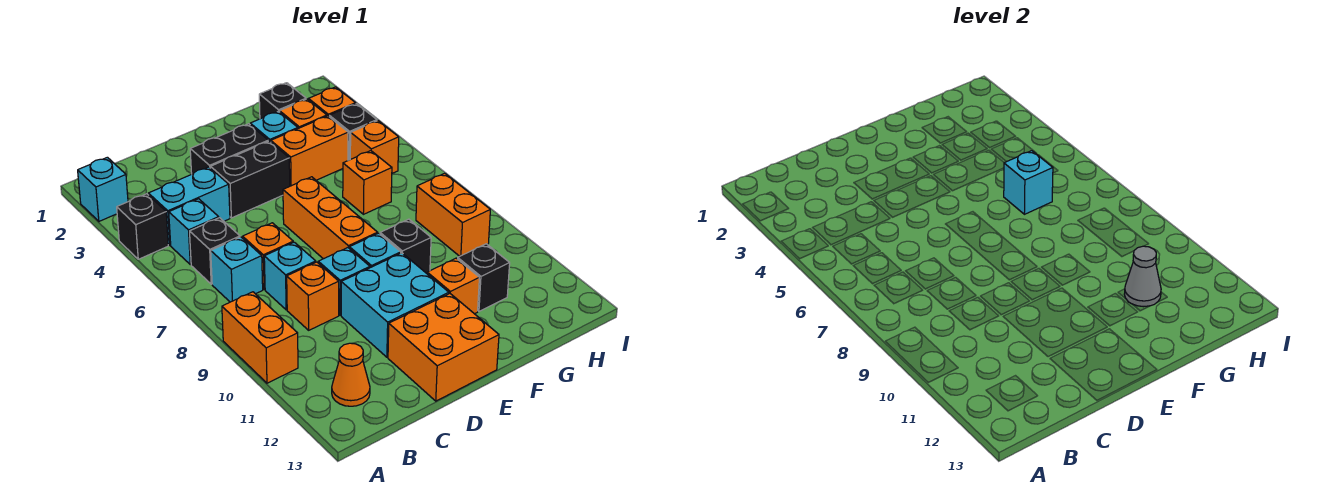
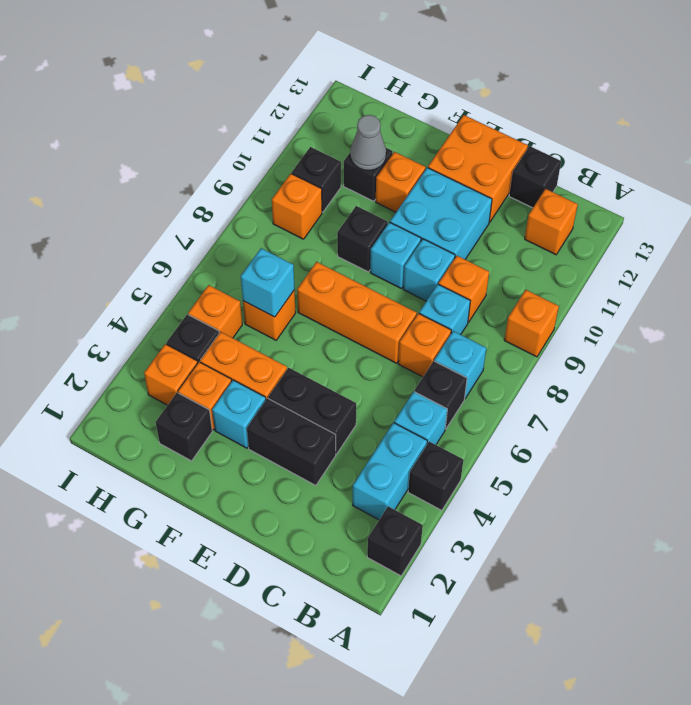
cyan brick A2 level 1 -> black brick A2 level 1
orange brick A9:A10 level 1 -> orange brick A9 level 1
cyan brick B4:C4 level 1 -> cyan brick B3:B4 level 1
orange cone B12 level 1 -> orange brick B12 level 1
none -> black brick C13 level 1
orange brick E6:E8 level 1 -> orange brick D7:F7 level 1
orange brick H8:H9 level 1 -> orange brick H9 level 1
none -> black brick H10 level 1

